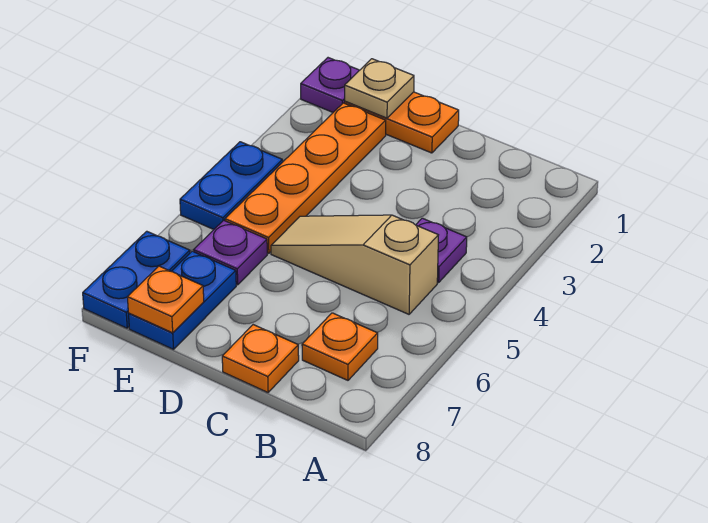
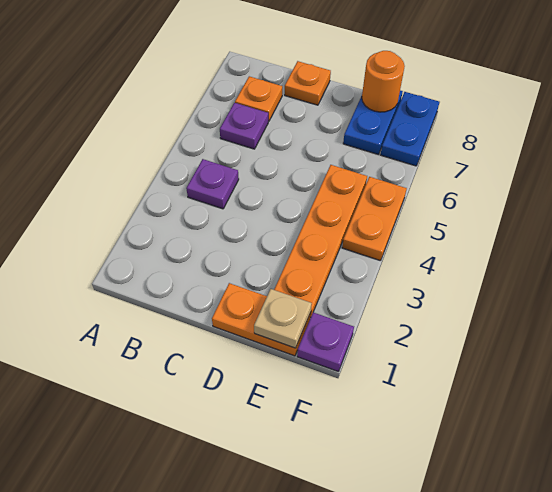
tan slope B5:D5 level 1 top B -> none
purple plate E6 level 1 -> purple plate B6 level 1
orange plate E8 level 2 -> orange round brick E8 level 2
blue plate F4:F5 level 1 -> orange plate F4:F5 level 1

